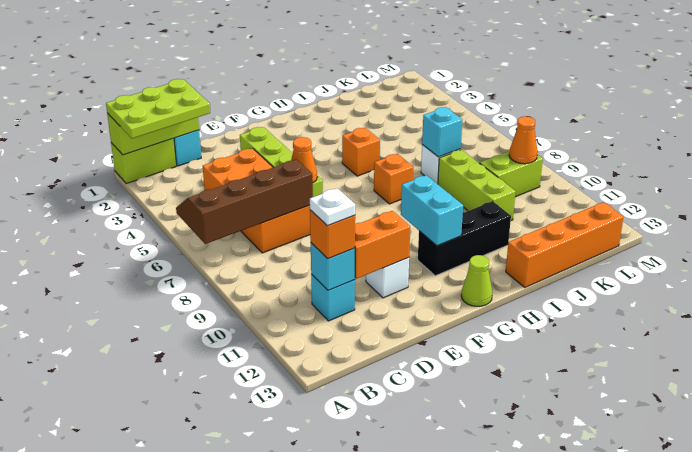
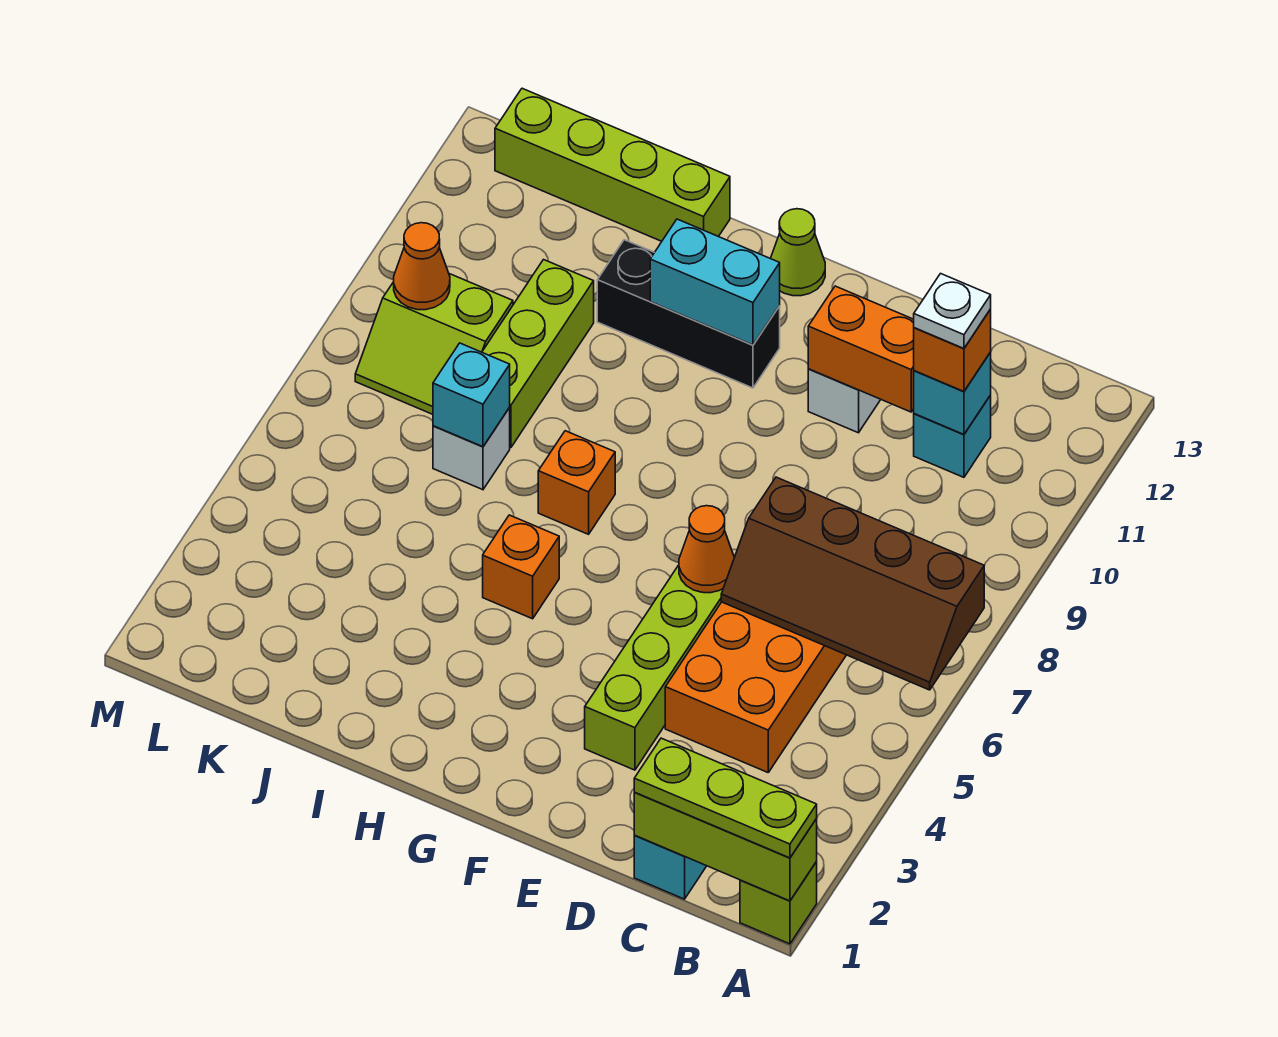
lime brick A1:B1 level 1 -> lime brick A1 level 1
lime plate A1:C2 level 3 -> lime plate A1:C1 level 3
cyan brick G10:G11 level 2 -> cyan brick G11:H11 level 2
orange brick I13:L13 level 1 -> lime brick I13:L13 level 1

